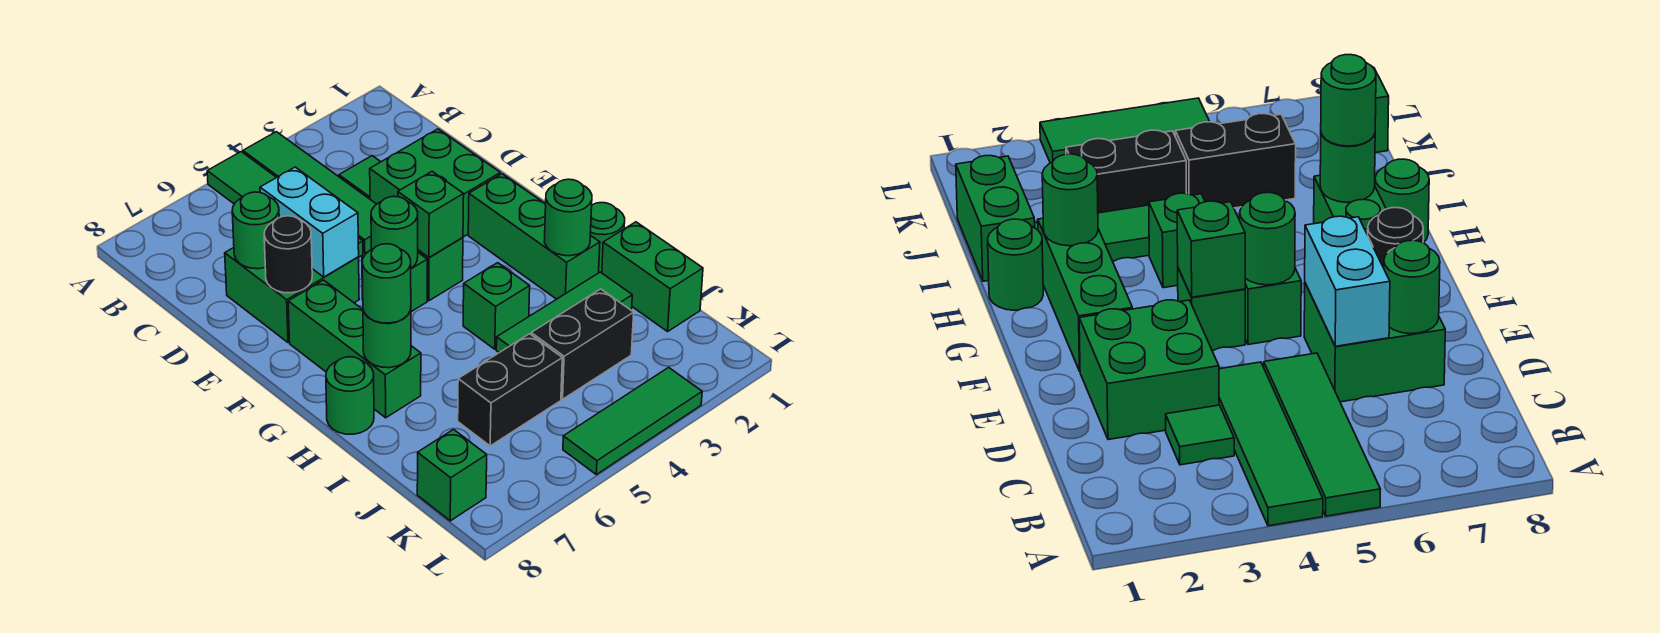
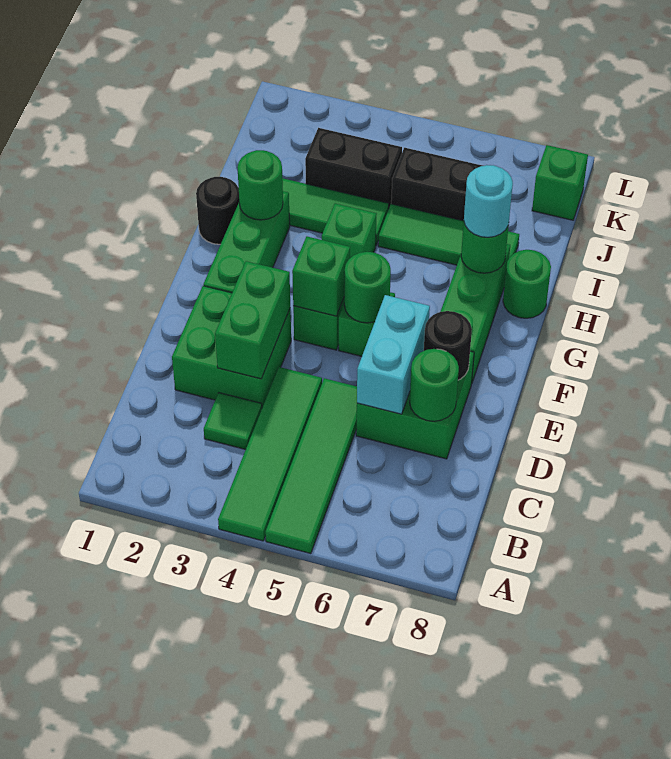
green round brick H1 level 1 -> black round brick H1 level 1
green round brick H7 level 3 -> cyan round brick H7 level 3
green brick I1:J1 level 1 -> green brick D3:E3 level 2
green tile L3:L5 level 1 -> green tile I5:I7 level 1

